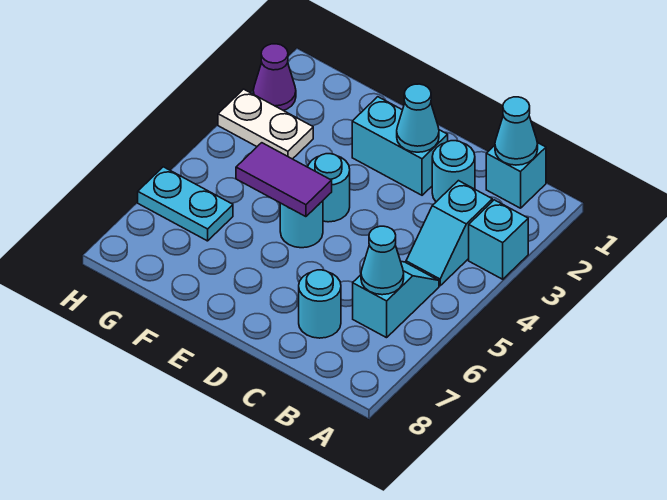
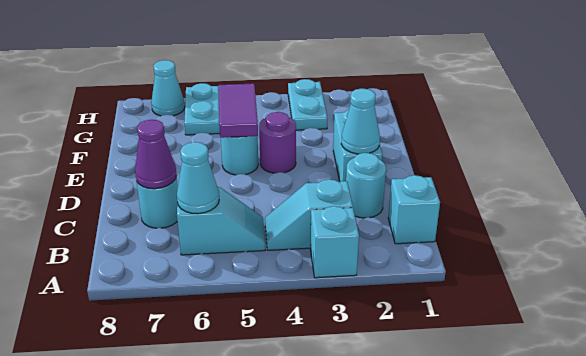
cyan cone B1 level 2 -> cyan cone H7 level 1
cyan round brick E4 level 1 -> purple round brick E4 level 1
white plate G3:H3 level 1 -> cyan plate G3:H3 level 1
purple cone H2 level 1 -> purple cone C7 level 2

